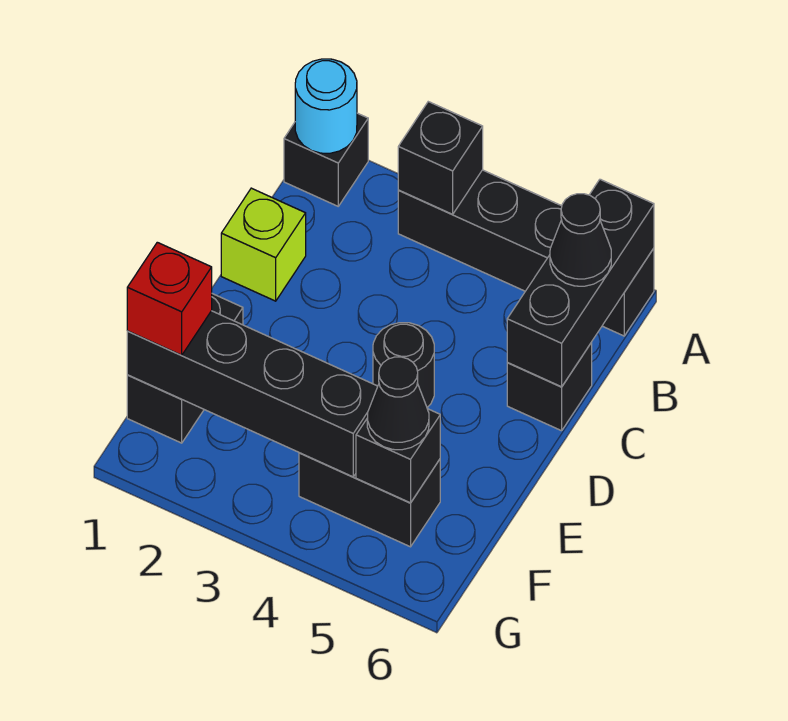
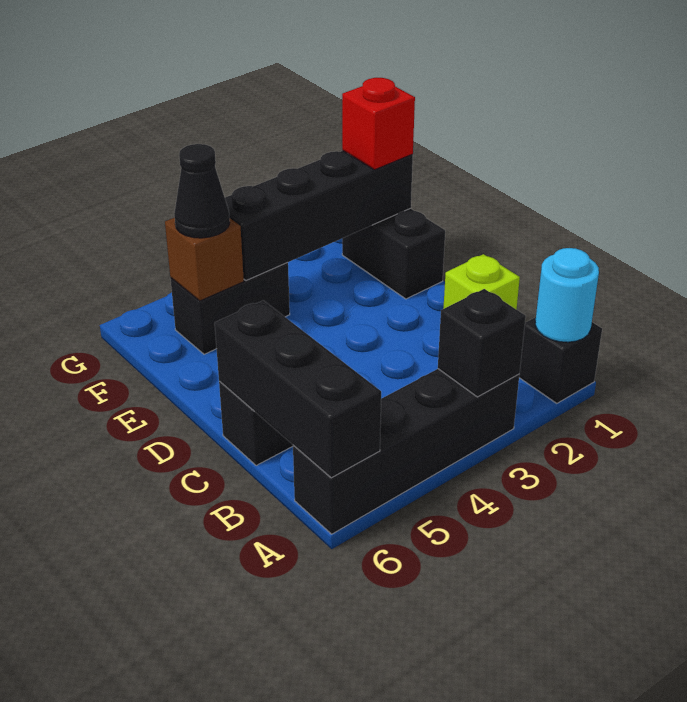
black cone B6 level 3 -> none
black round brick D4 level 1 -> none
black brick F5 level 2 -> brown brick F5 level 2

